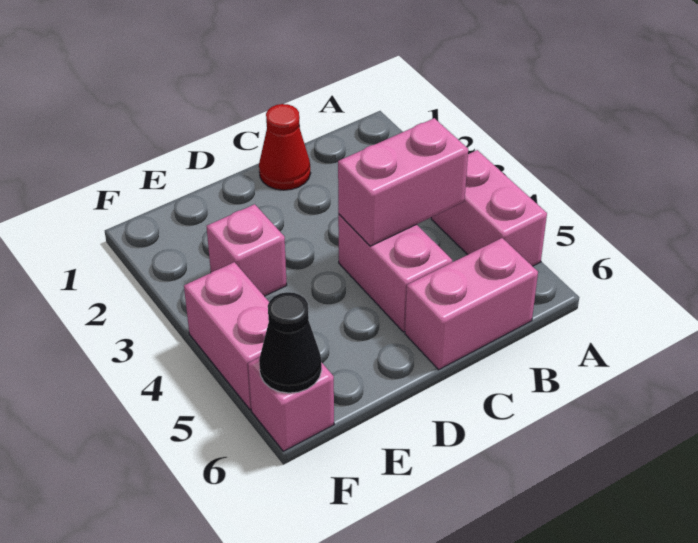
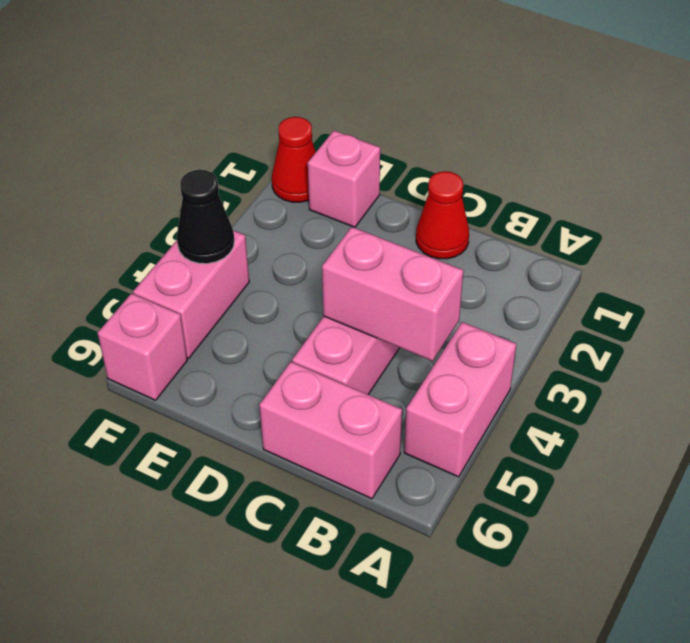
pink brick E3 level 1 -> pink brick E1 level 1
none -> red cone F1 level 1
black cone F6 level 2 -> black cone F4 level 2

